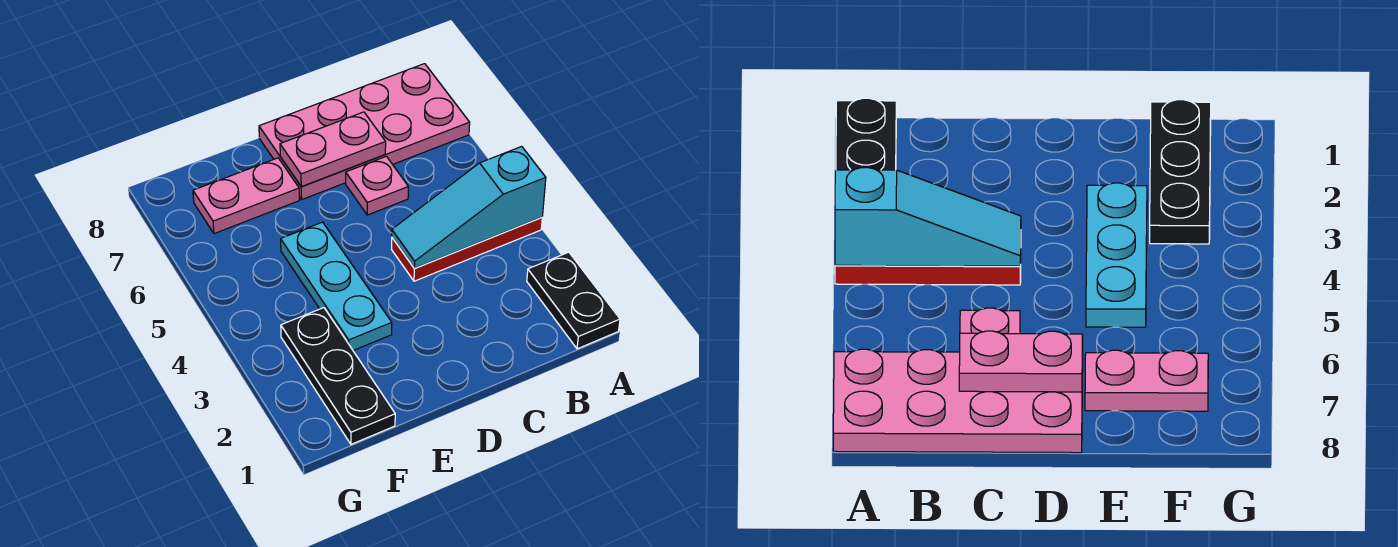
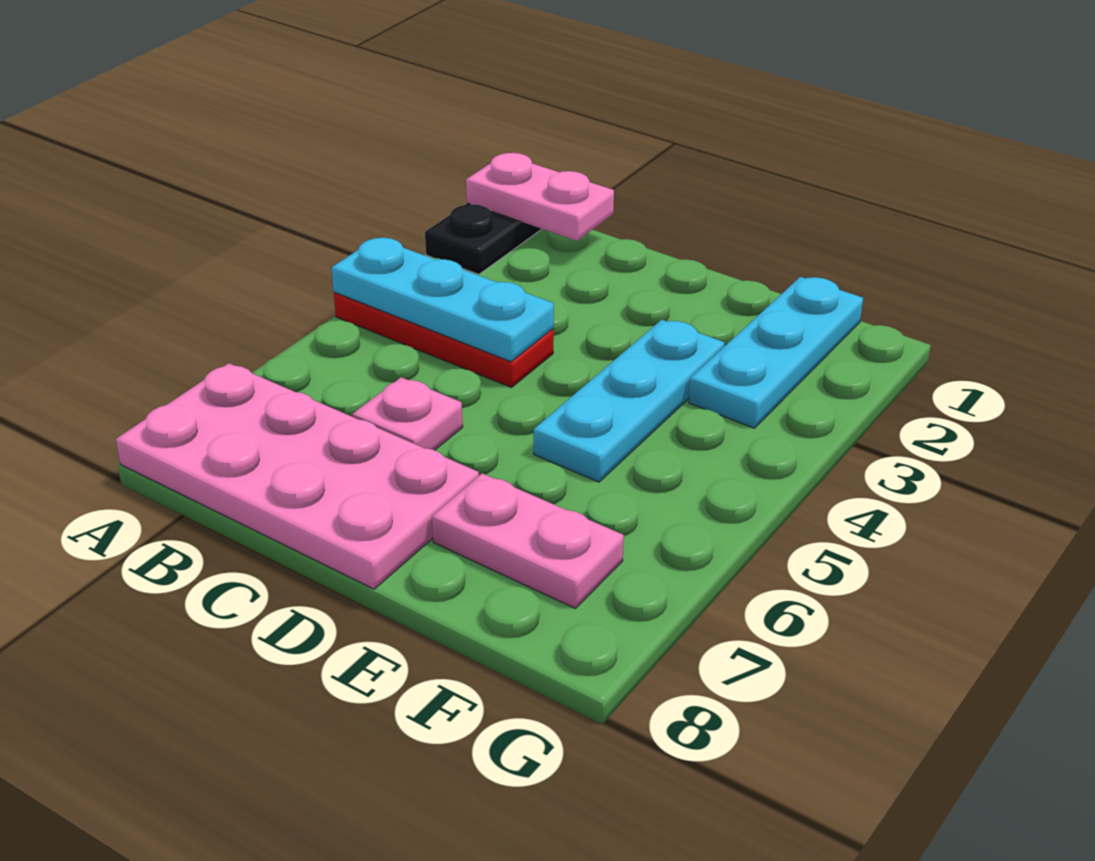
cyan slope A4:C4 level 2 top A -> cyan plate A4:C4 level 2
pink plate C7:D7 level 2 -> pink plate A1:B1 level 2
black plate F1:F3 level 1 -> cyan plate F1:F3 level 1

